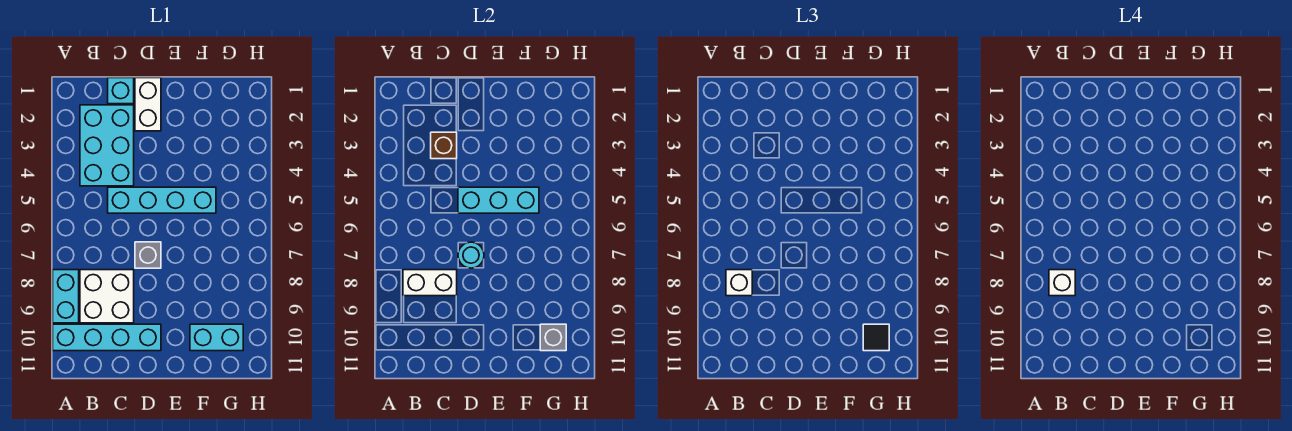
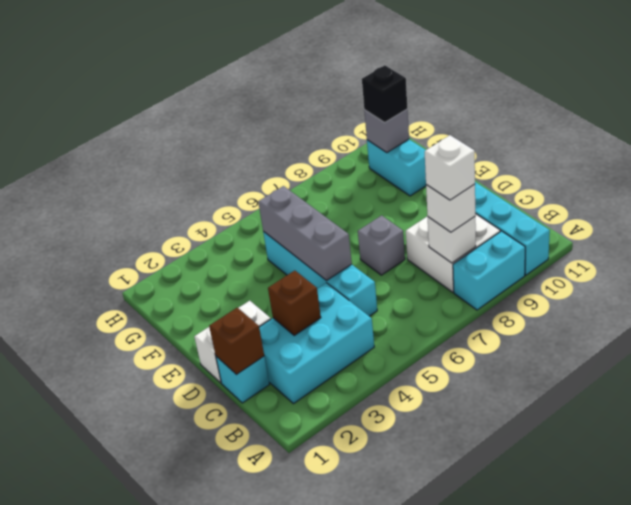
white brick B8:C8 level 2 -> white brick B8 level 2
none -> brown brick C1 level 2
cyan brick D5:F5 level 2 -> grey brick D5:F5 level 2
cyan round brick D7 level 2 -> none
black tile G10 level 3 -> black brick G10 level 3

